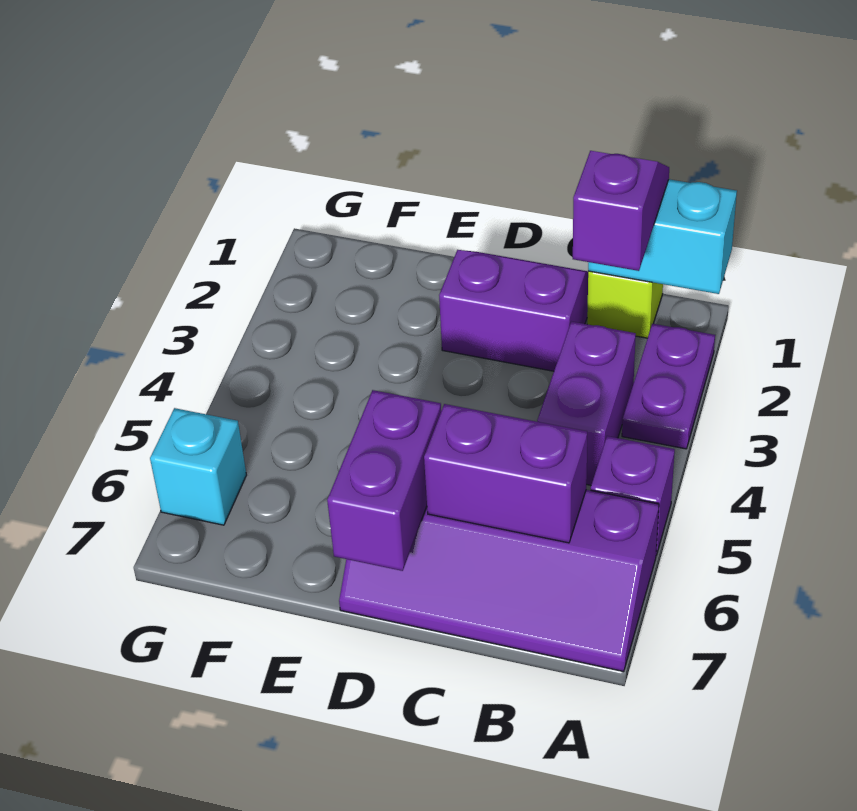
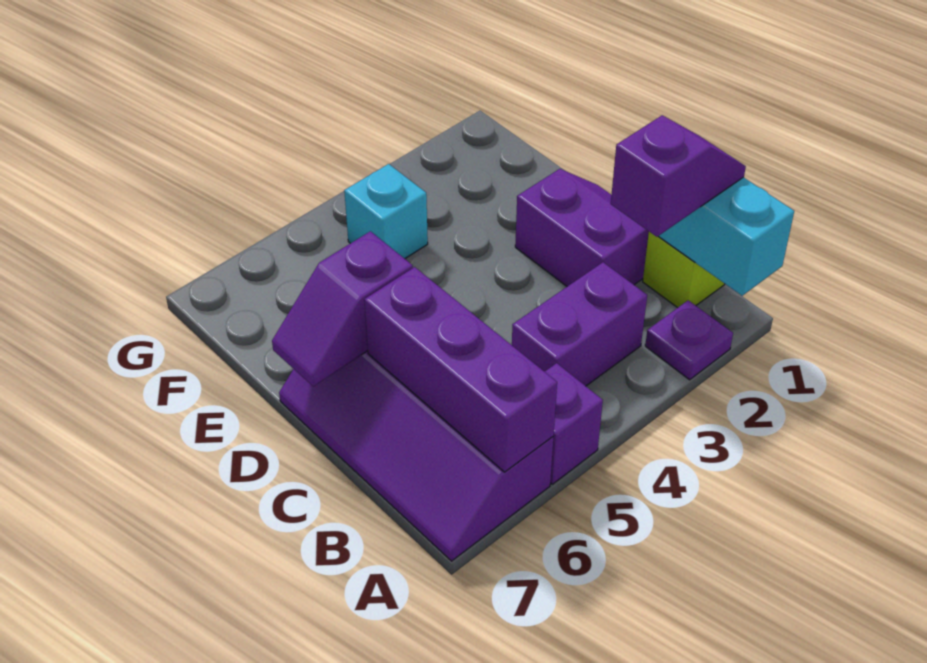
purple plate A2:A3 level 1 -> purple plate A2 level 1
purple brick B6:C6 level 2 -> purple brick A6:C6 level 2
purple brick D6:D7 level 2 -> purple slope D6:D7 level 2 top 6
cyan brick G6 level 1 -> cyan brick F4 level 1

